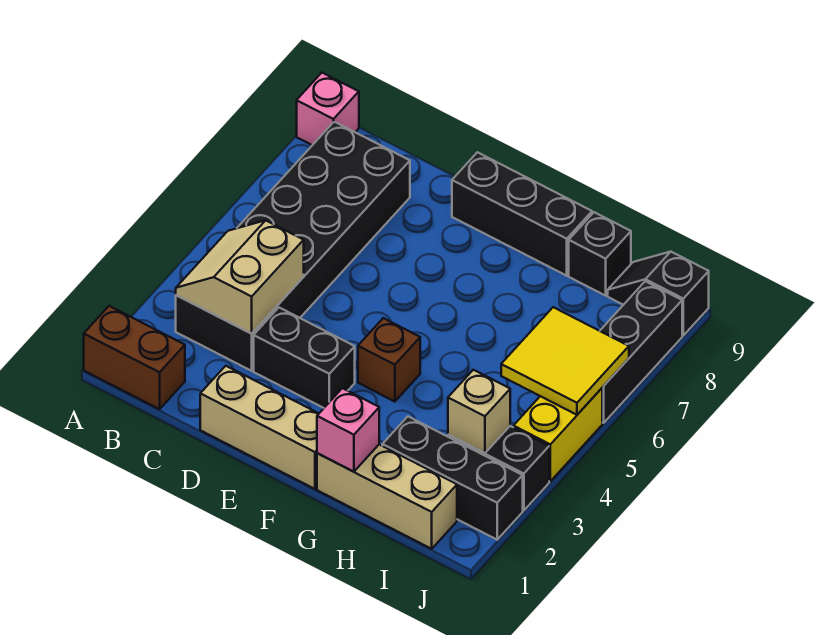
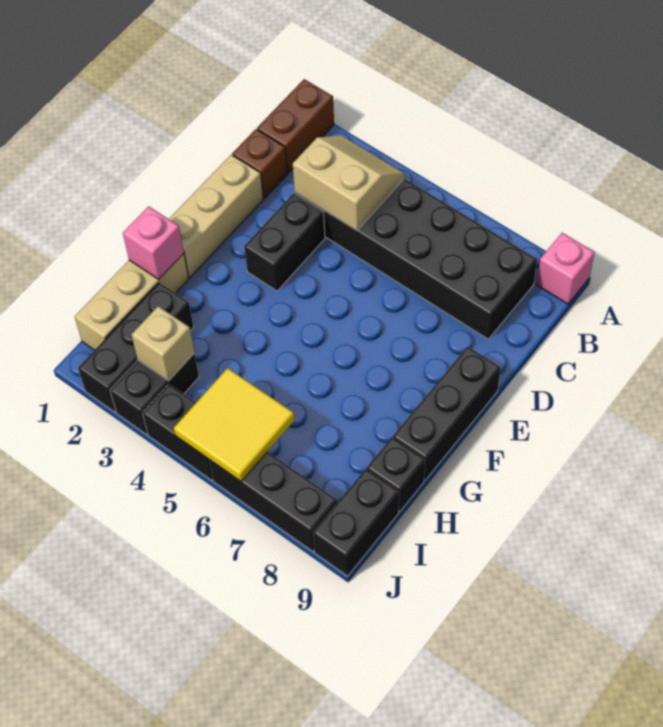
brown brick F4 level 1 -> brown brick C1 level 1
black slope I9:J9 level 1 top J -> black brick I9:J9 level 1
yellow brick J4:J5 level 1 -> black brick J4:J5 level 1

